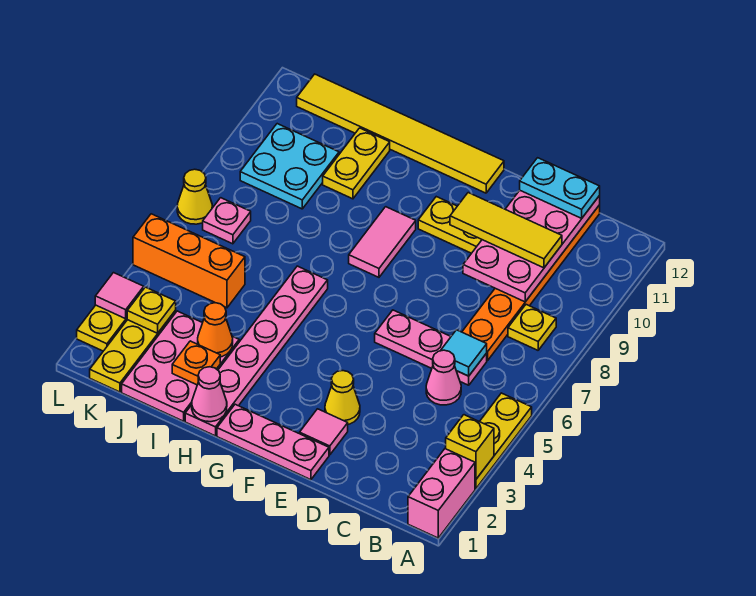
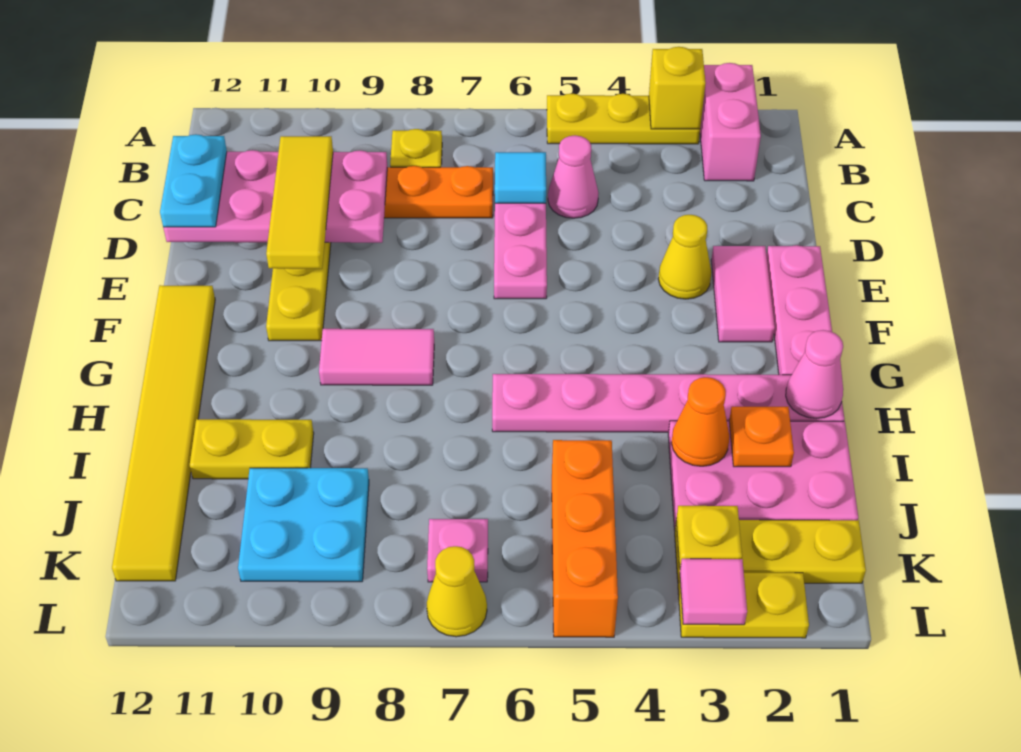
pink brick A1:A2 level 1 -> pink brick A2:B2 level 1
pink tile E2 level 1 -> pink tile E2:F2 level 1

